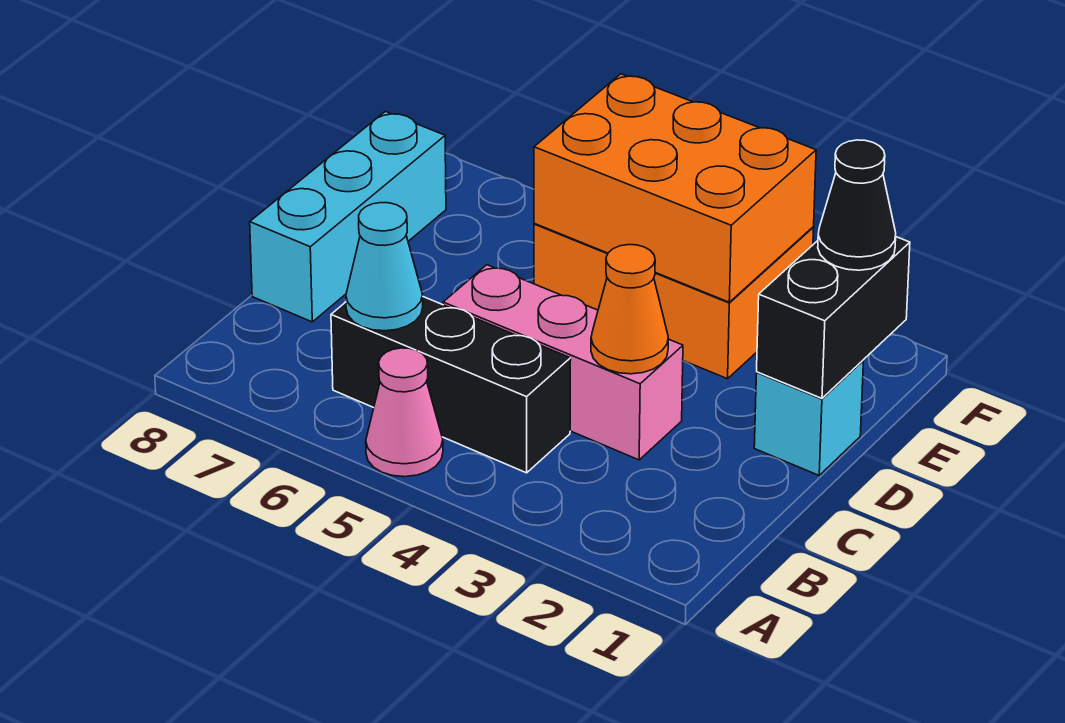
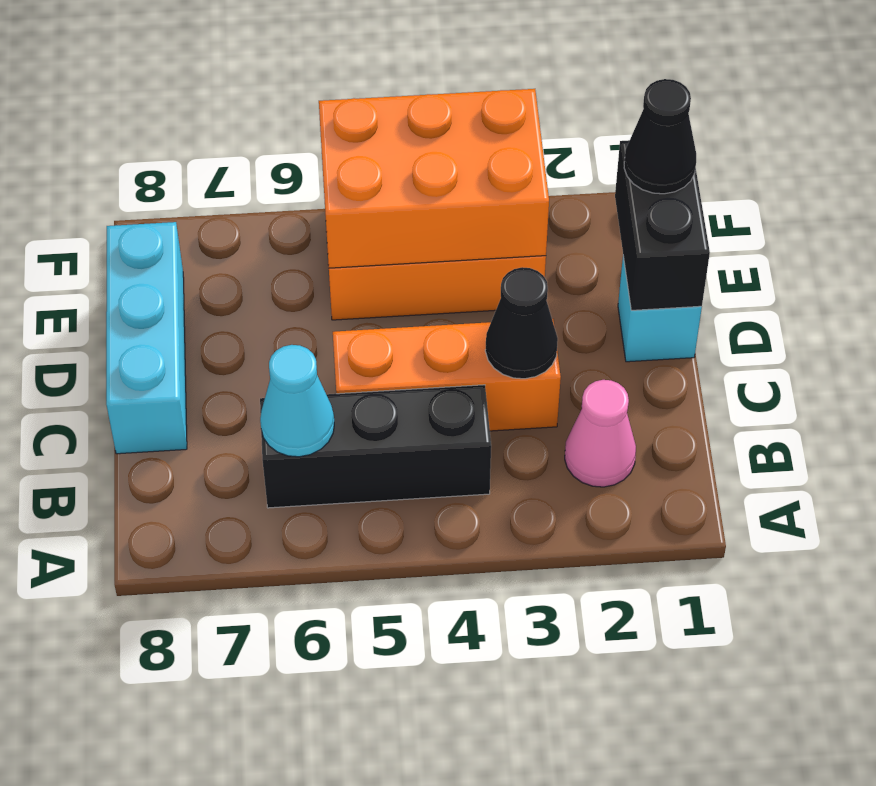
pink cone A5 level 1 -> pink cone B2 level 1
pink brick C3:C5 level 1 -> orange brick C3:C5 level 1
orange cone C3 level 2 -> black cone C3 level 2

